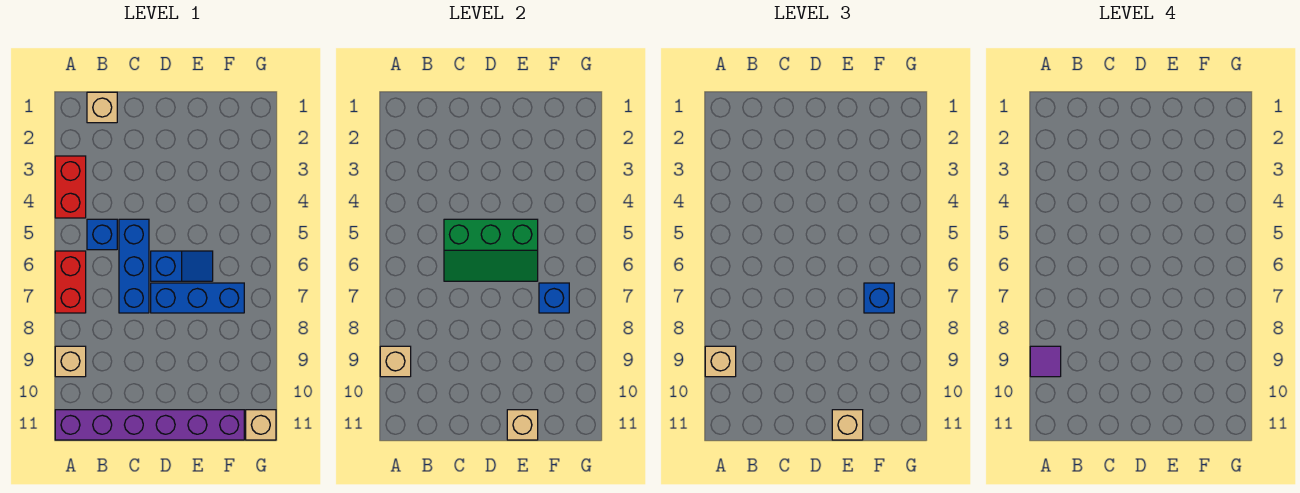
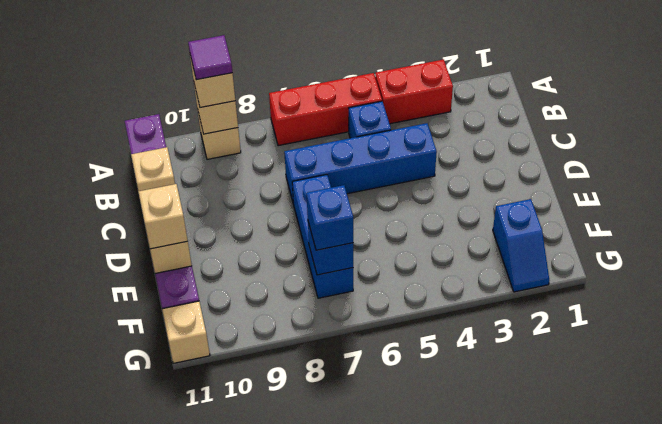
red brick A6:A7 level 1 -> red brick A5:A7 level 1
tan brick B1 level 1 -> tan brick C11 level 2
blue brick C5:C7 level 1 -> blue brick C4:C7 level 1
green slope C5:E6 level 2 top 5 -> none
blue slope D6:E6 level 1 top D -> blue slope F2:G2 level 1 top F

